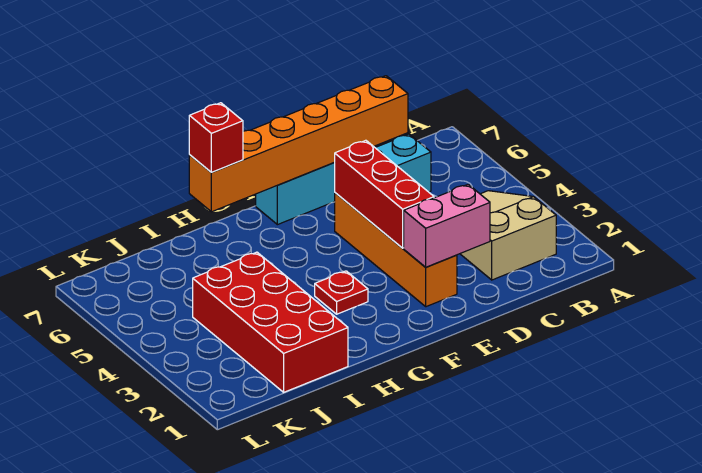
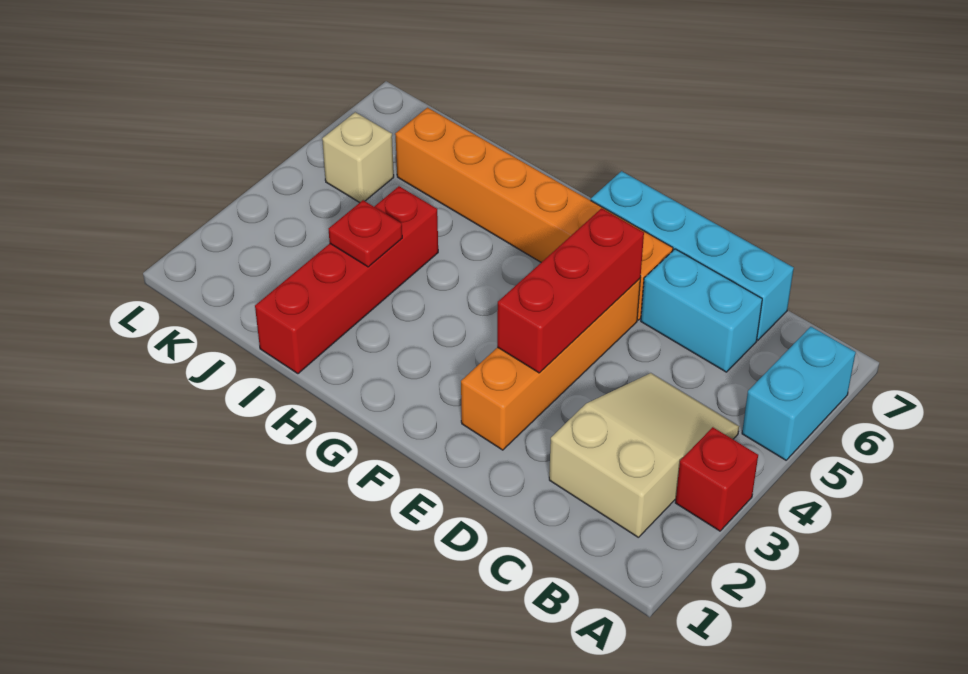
none -> cyan brick A5:A6 level 1
orange brick C7:H7 level 2 -> orange brick E6:J6 level 1
pink brick D2:E2 level 2 -> none
red plate G3 level 1 -> red plate I3 level 2
red brick H7 level 3 -> red brick A3 level 1
red brick I1:J4 level 1 -> red brick I1:I4 level 1
none -> tan brick K5 level 1

